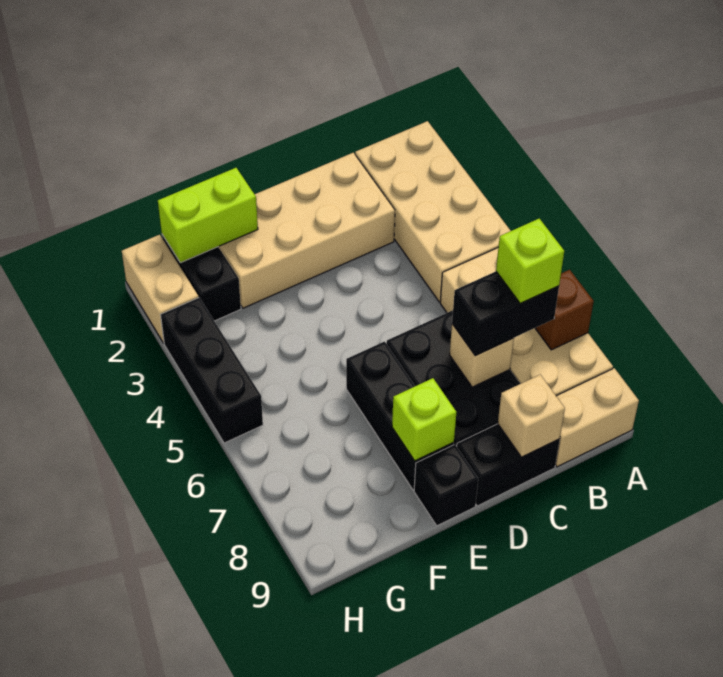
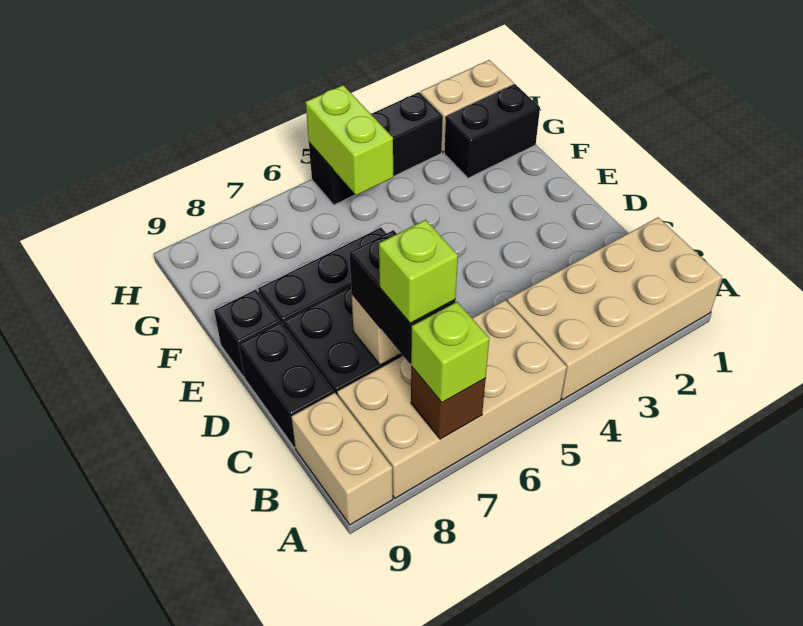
tan brick C1:F2 level 1 -> none
tan brick C9 level 2 -> none
lime brick E8 level 2 -> lime brick A7 level 3
lime brick F1:G1 level 2 -> lime brick G5:H5 level 2

